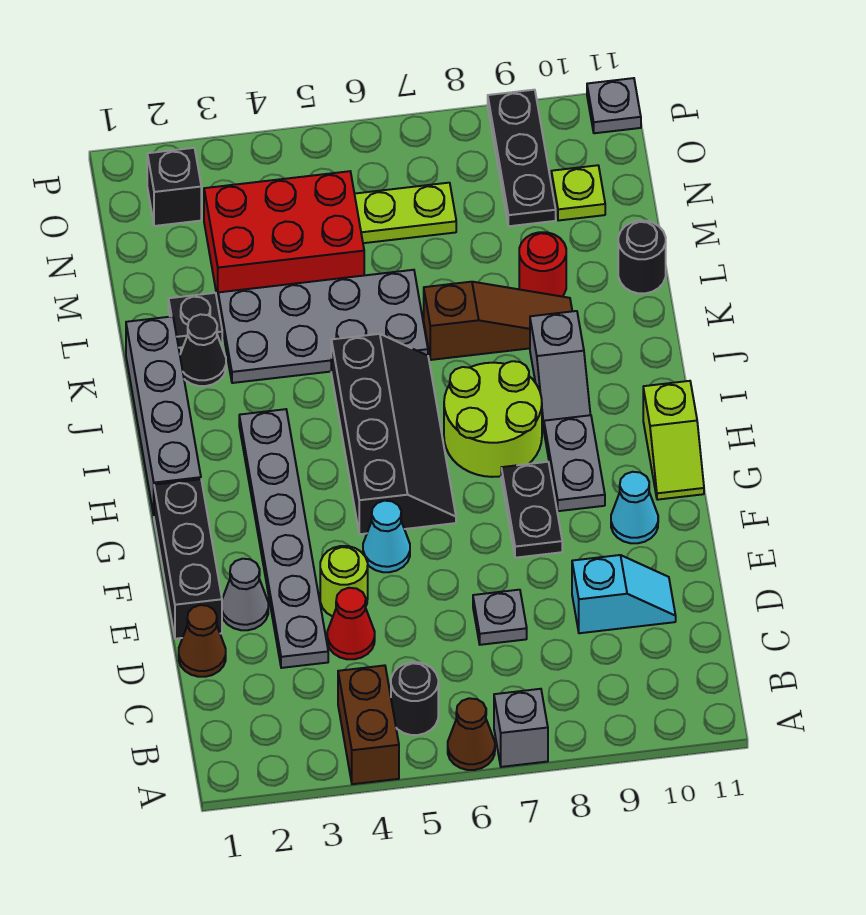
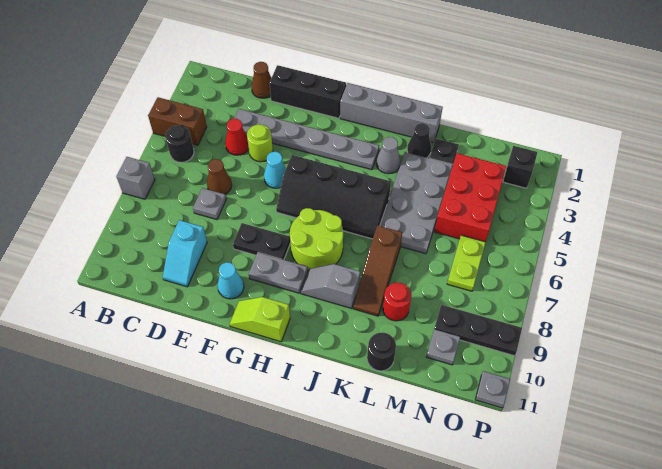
brown cone A6 level 1 -> brown cone D6 level 1
grey cone E2 level 1 -> grey cone J3 level 1
lime plate N10 level 1 -> grey plate N10 level 1

